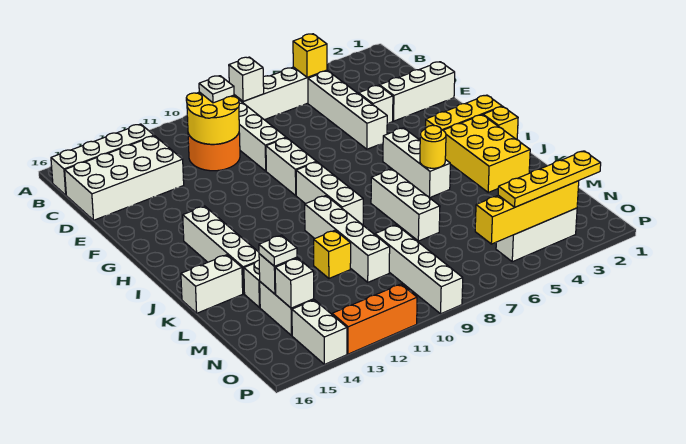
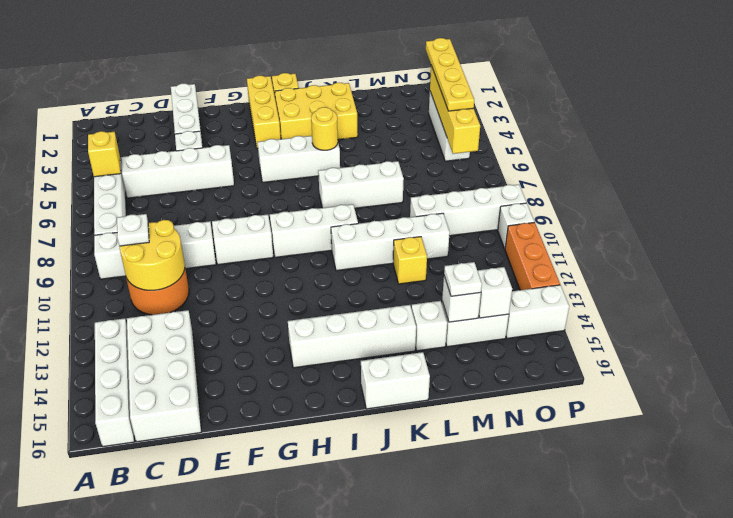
white brick B8 level 2 -> white brick P10 level 1
white brick K15:K16 level 1 -> white brick J16:K16 level 1

